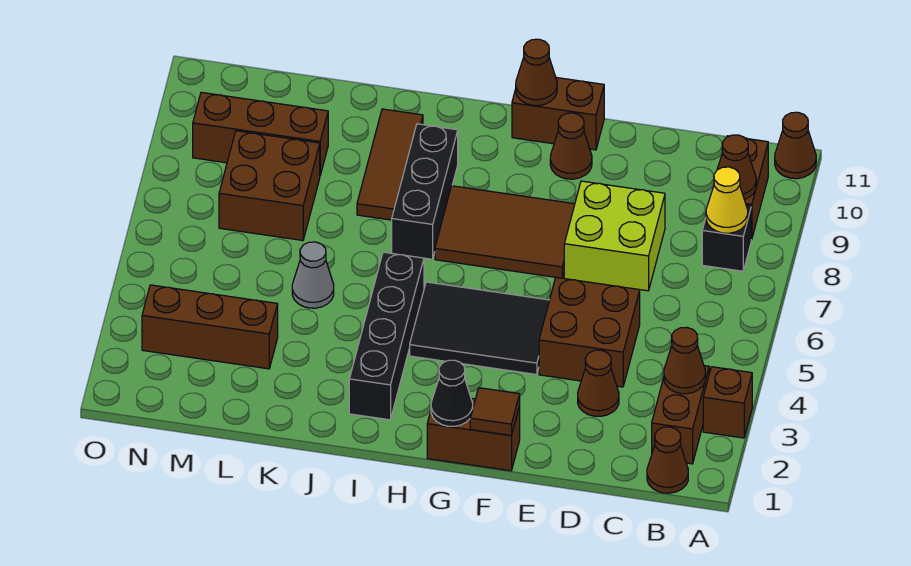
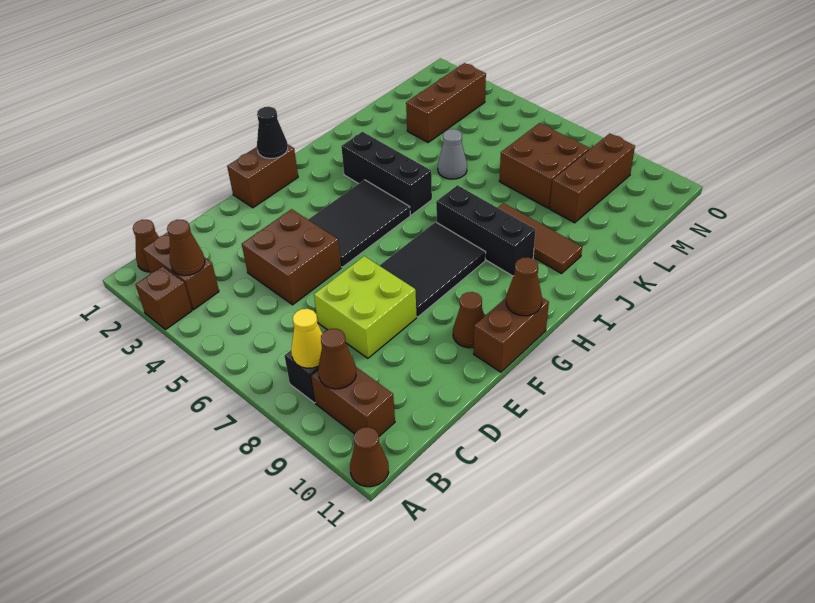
brown cone D3 level 1 -> none
brown tile F1 level 2 -> none
brown tile F7:H8 level 1 -> black tile F7:H8 level 1
black brick I2:I5 level 1 -> black brick I3:I5 level 1

